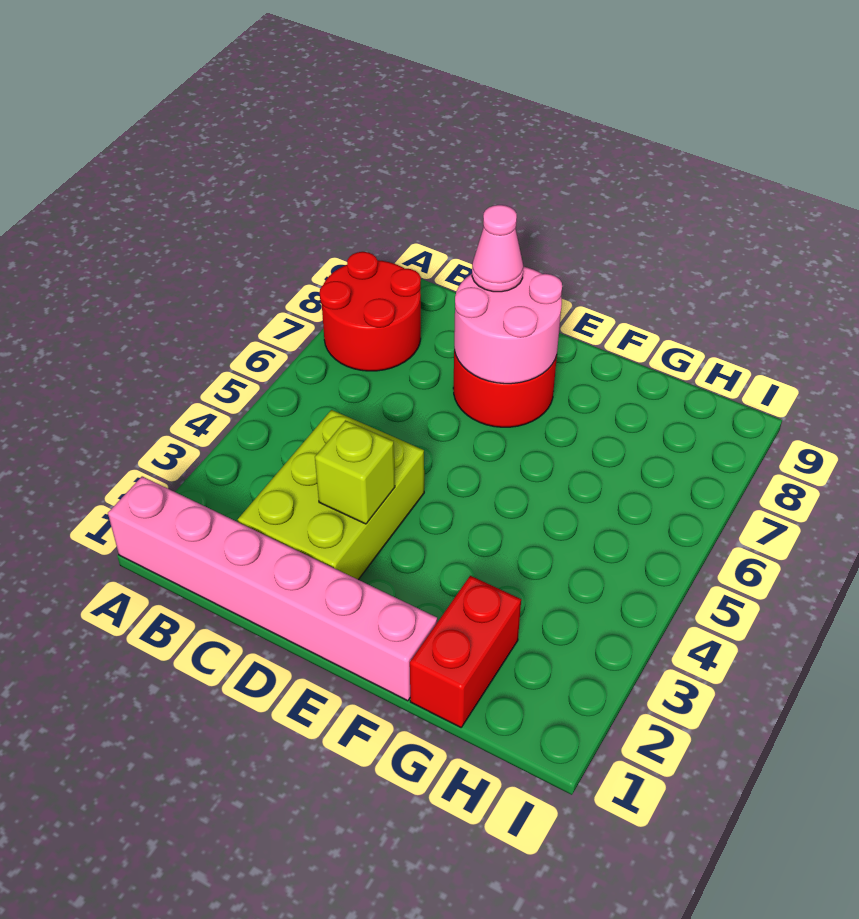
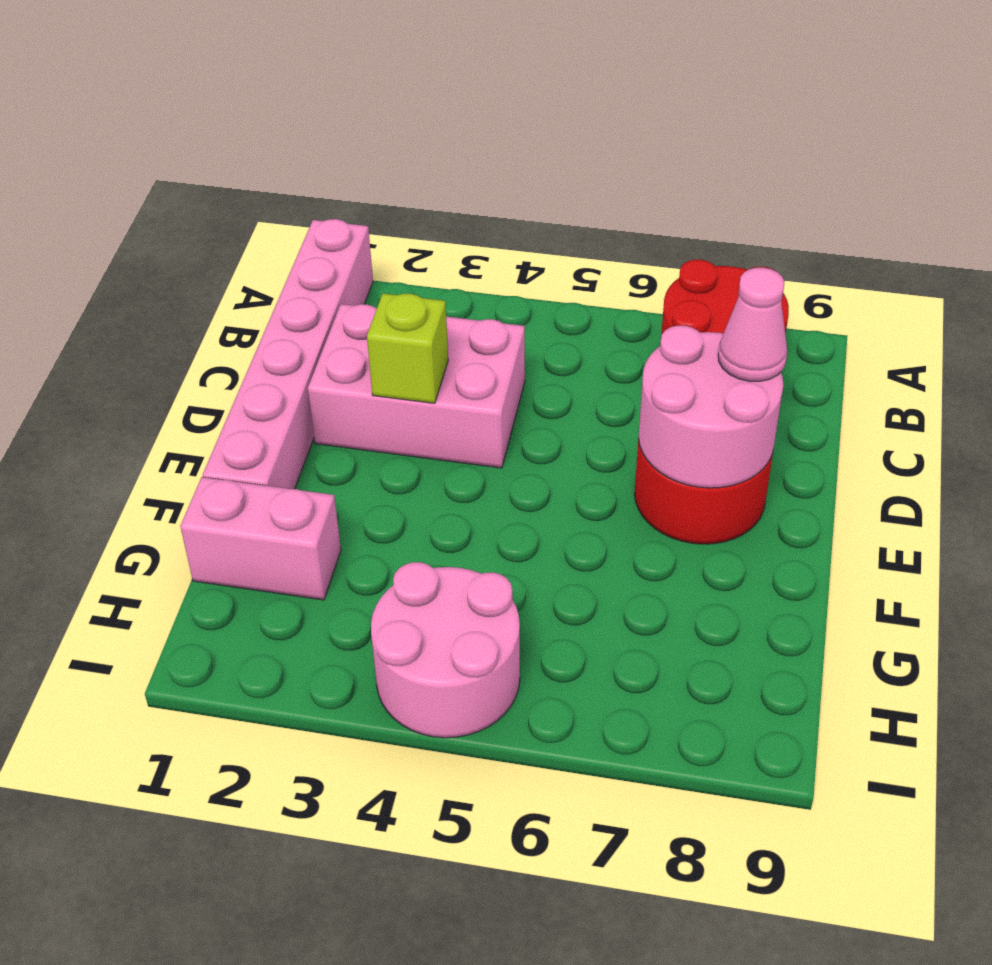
lime brick C2:D4 level 1 -> pink brick C2:D4 level 1
red brick G1:G2 level 1 -> pink brick G1:G2 level 1
none -> pink round brick H4:I5 level 1

